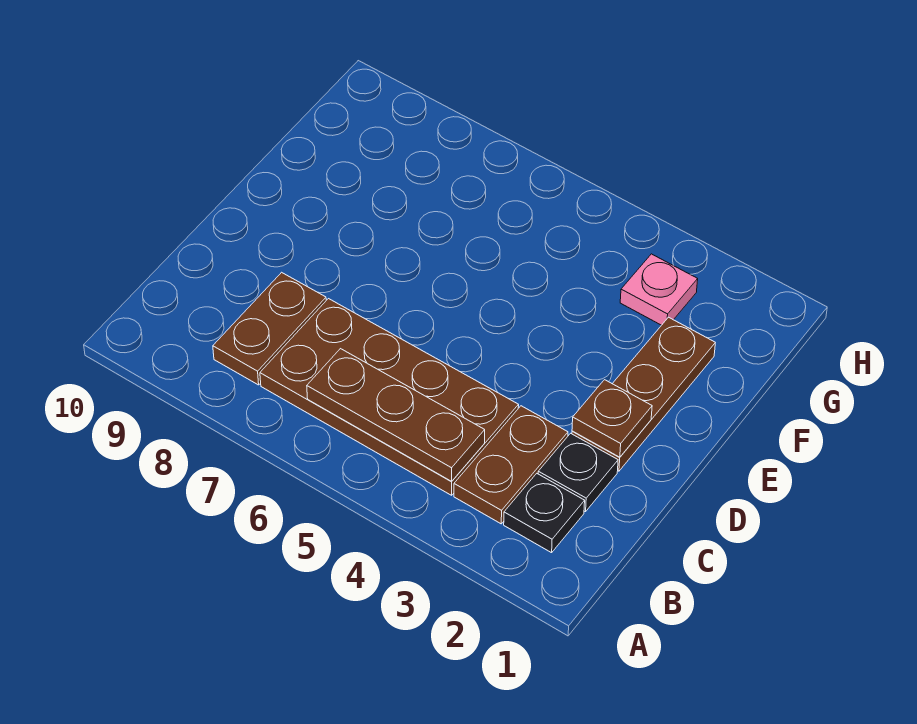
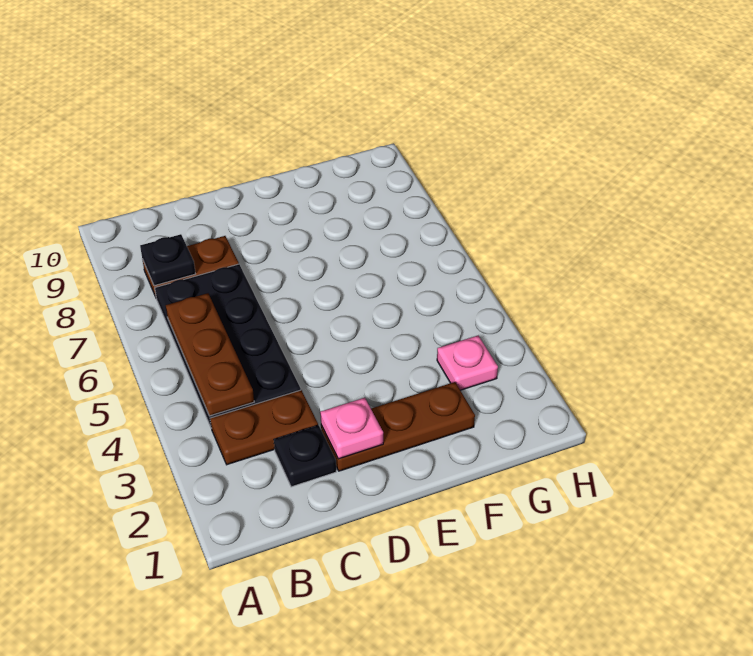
black plate B2 level 1 -> black plate B8 level 2
brown plate B4:C7 level 1 -> black plate B4:C7 level 1
brown plate D2 level 2 -> pink plate D2 level 2

